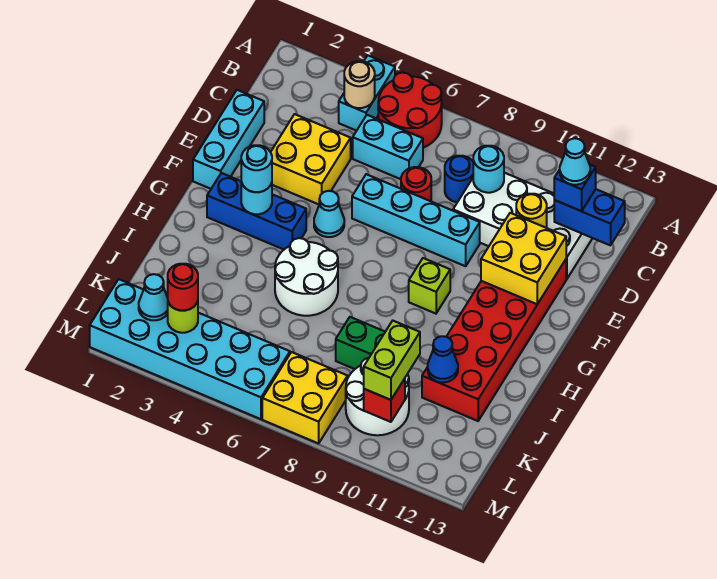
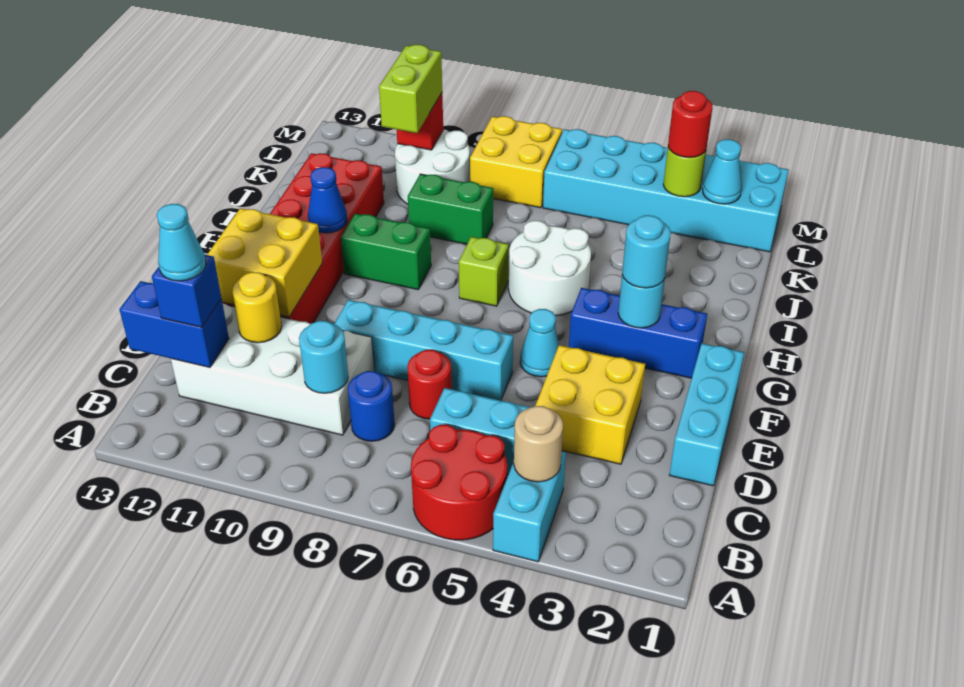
lime brick G9 level 1 -> lime brick H7 level 1
none -> green brick H9:H10 level 1
blue cone J11 level 2 -> blue cone H11 level 2

